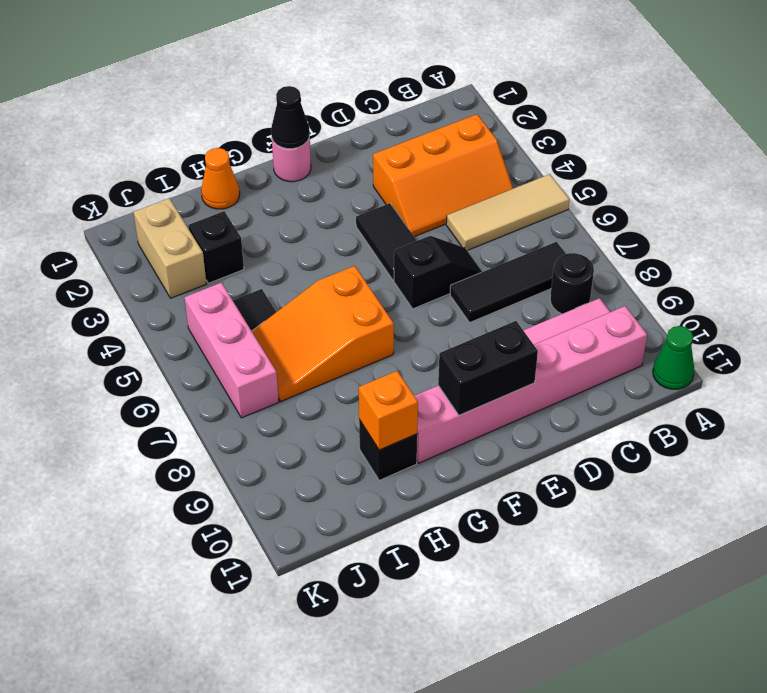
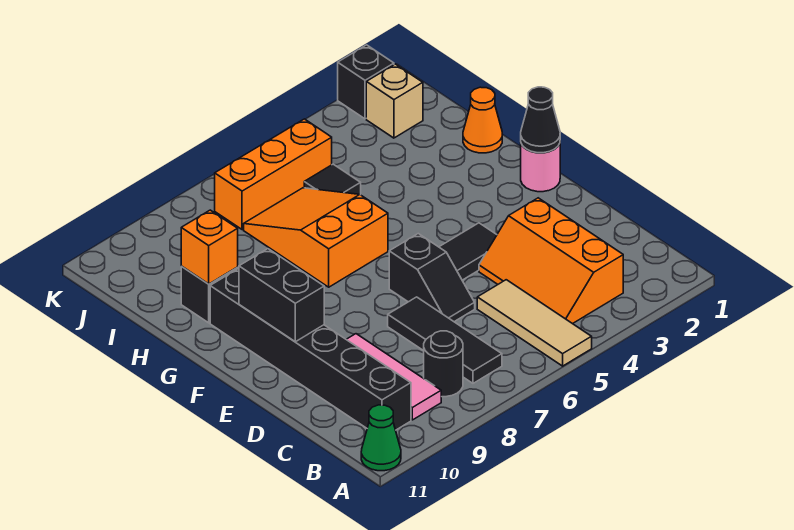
pink brick B10:G10 level 1 -> black brick B10:G10 level 1
black brick I3 level 1 -> black brick K2 level 1
tan brick J2:J3 level 1 -> tan brick J2 level 1
pink brick J5:J7 level 1 -> orange brick J5:J7 level 1

